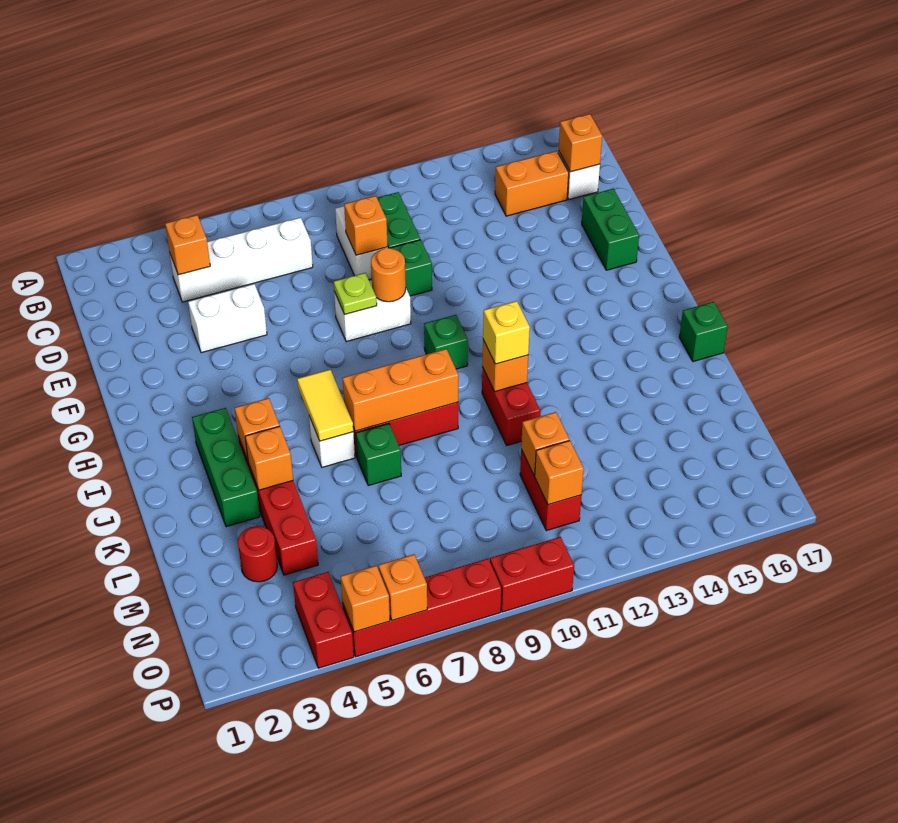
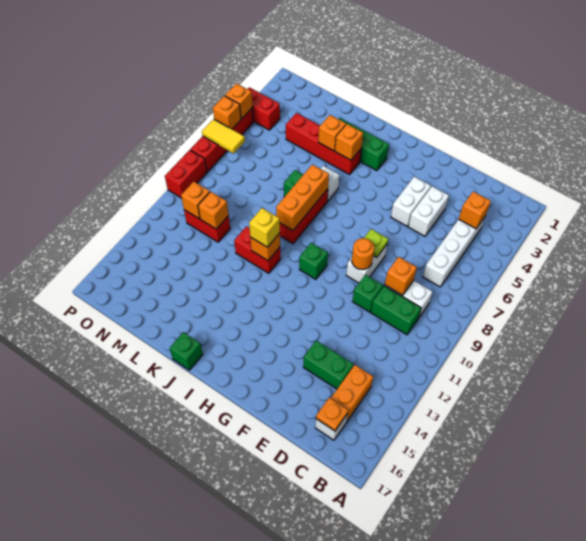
orange brick C16 level 2 -> orange plate C16 level 2
green brick E16:F16 level 1 -> green brick D14:E14 level 1
none -> white brick F4:F5 level 1
yellow tile I6:J6 level 2 -> yellow tile O7:P7 level 2
red round brick M3 level 1 -> none

